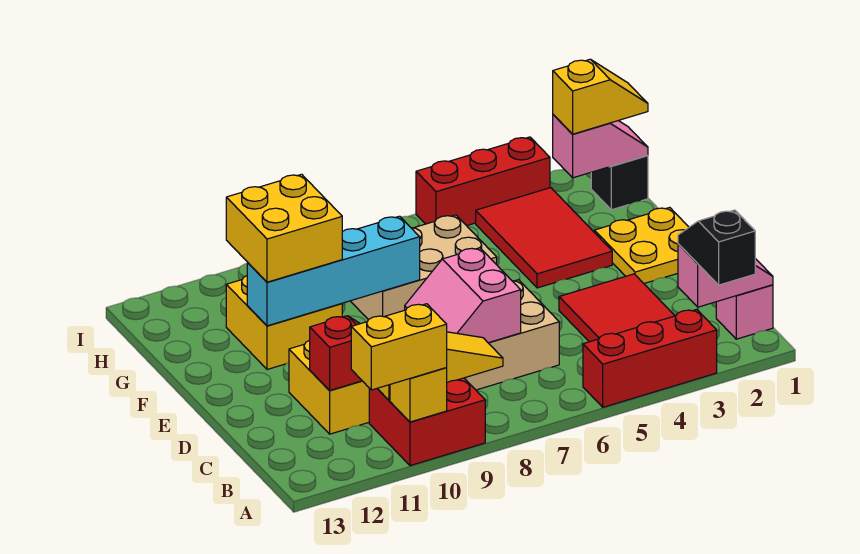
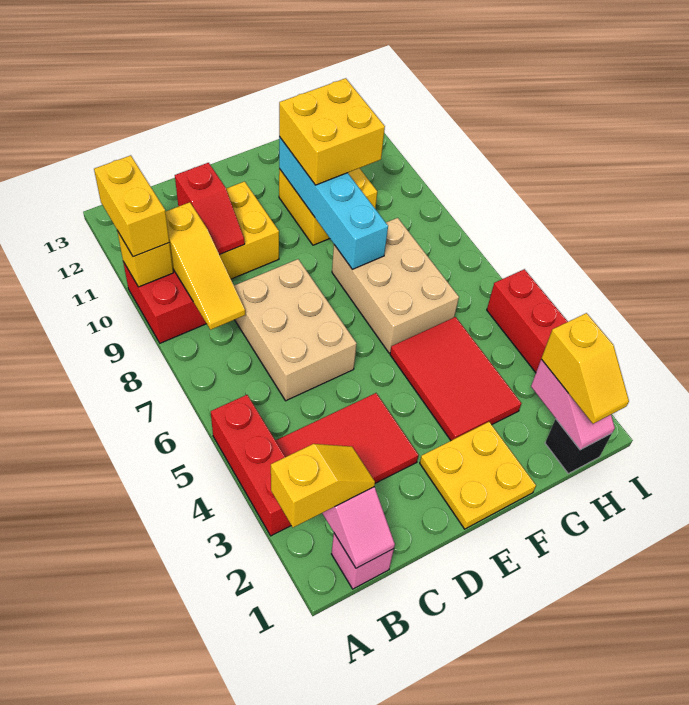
black slope A2:B2 level 3 top A -> yellow slope A2:B2 level 3 top A
pink slope C7:D8 level 2 top 7 -> none
red tile F3:H4 level 1 -> red tile F3:G5 level 1

